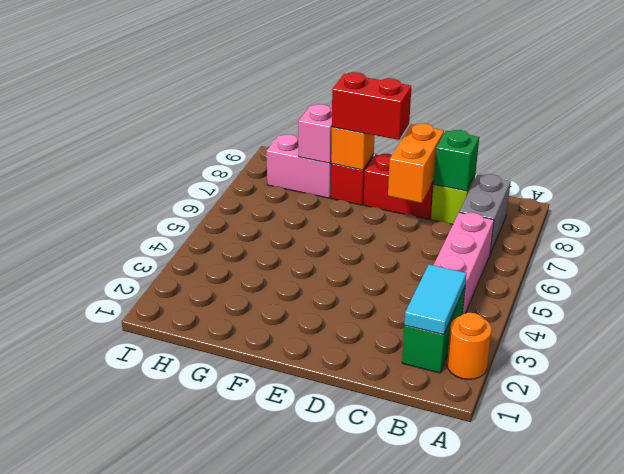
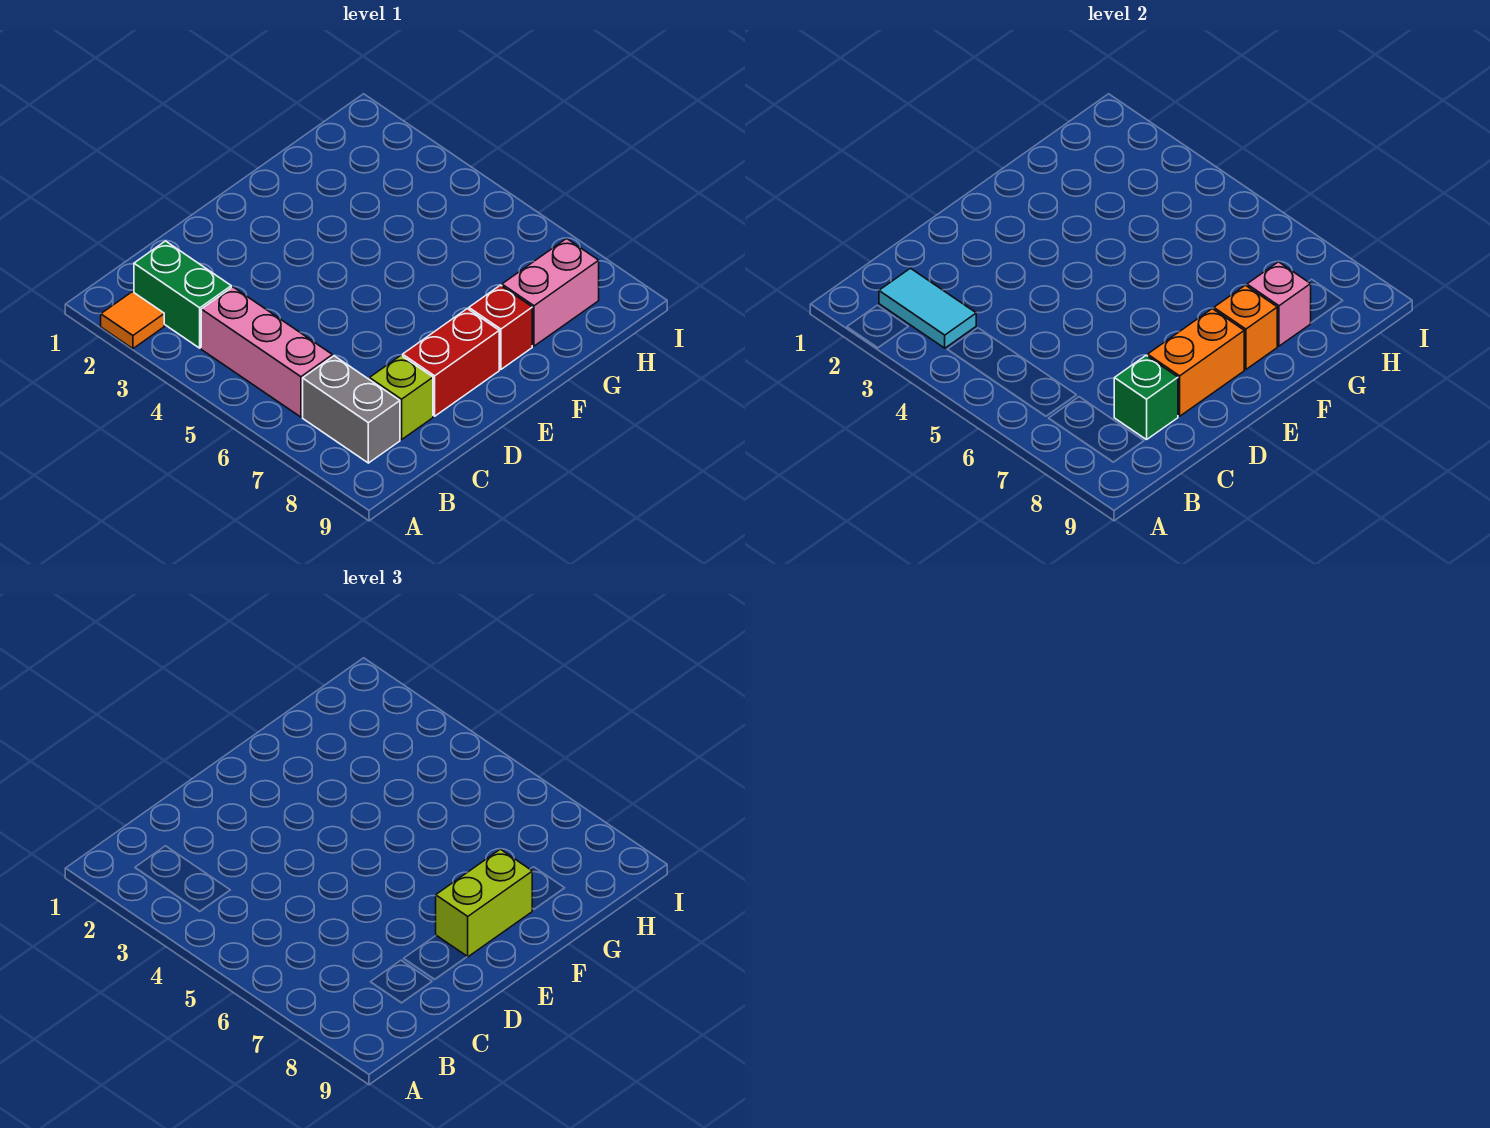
orange round brick A2 level 1 -> orange tile A2 level 1
orange brick D7:D8 level 2 -> orange brick D8:E8 level 2
red brick E8:F8 level 3 -> lime brick E8:F8 level 3

